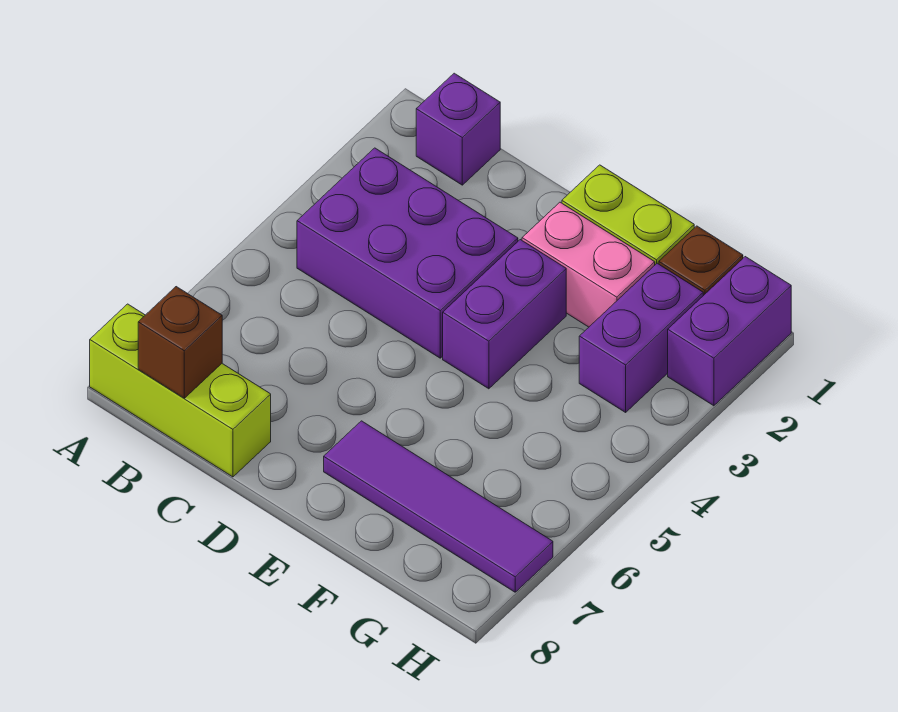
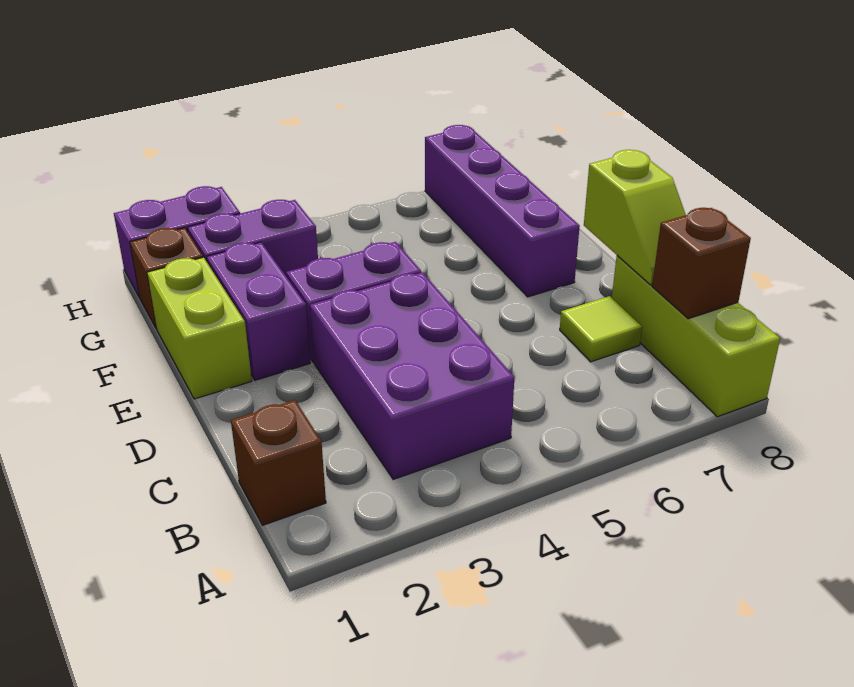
purple brick B1 level 1 -> brown brick B1 level 1
none -> lime tile C7 level 1
none -> lime slope C8:D8 level 2 top D
pink brick E2:F2 level 1 -> purple brick E2:F2 level 1
purple tile E7:H7 level 1 -> purple brick E7:H7 level 1

